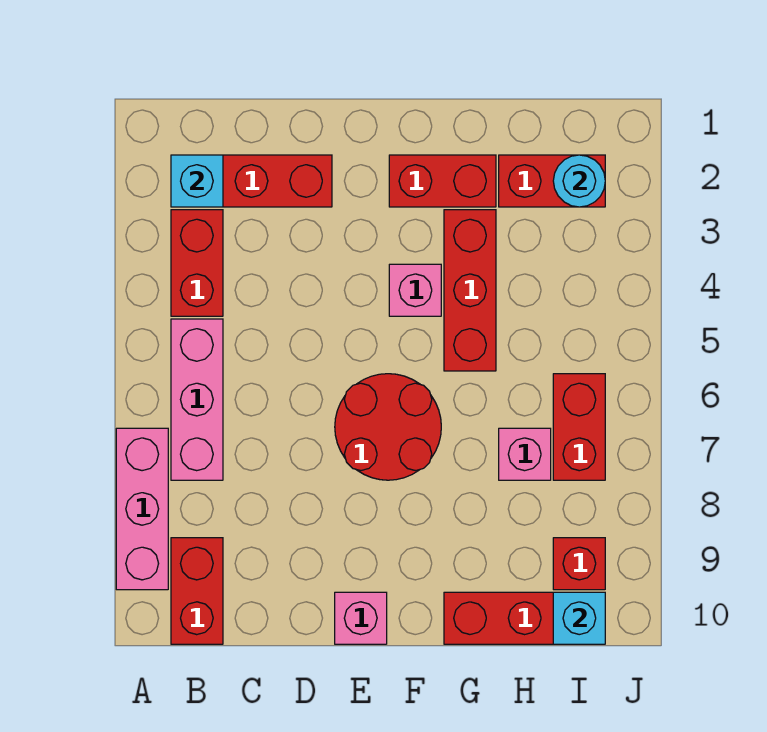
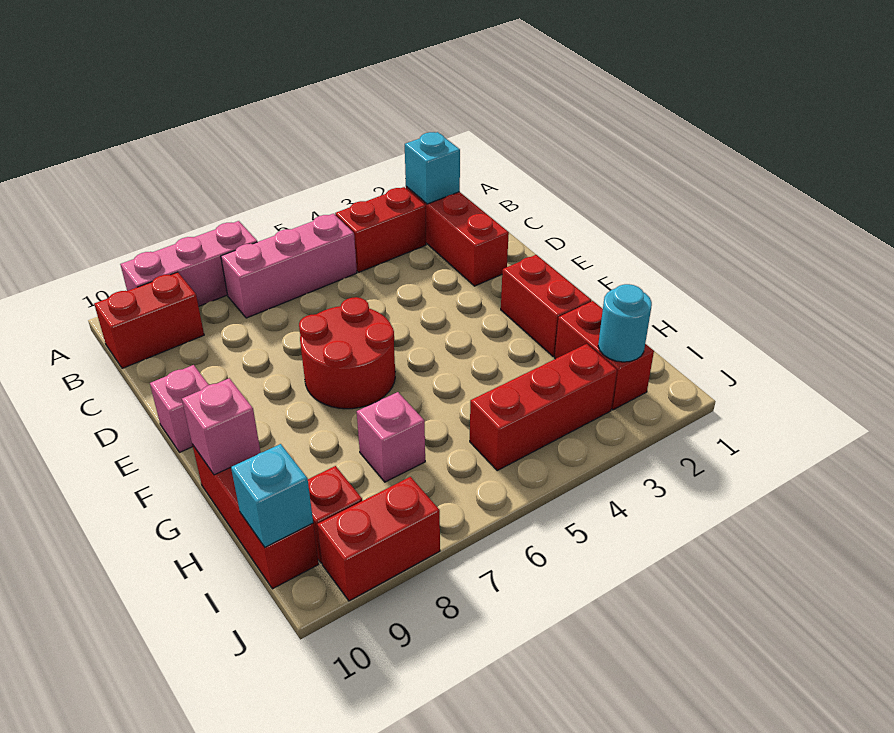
pink brick F4 level 1 -> pink brick G10 level 2
red brick G3:G5 level 1 -> red brick I3:I5 level 1
red brick I6:I7 level 1 -> red brick J8:J9 level 1

